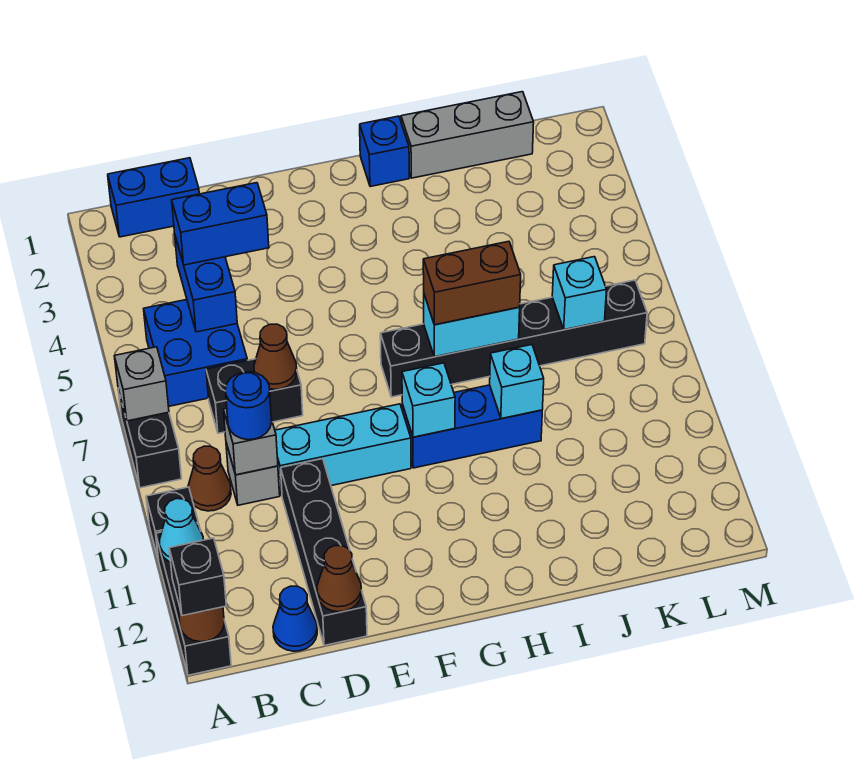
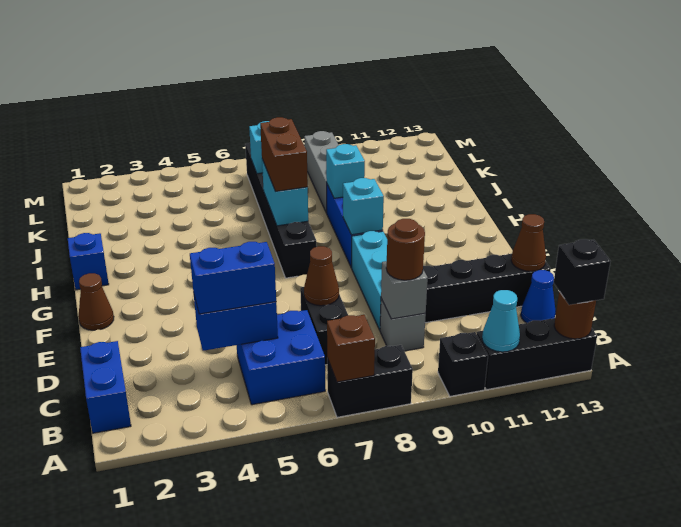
grey brick A7 level 2 -> brown brick A7 level 2
brown cone B9 level 1 -> brown cone F1 level 1
blue brick C4:D4 level 3 -> blue brick C4:C5 level 3
blue round brick C9 level 3 -> brown round brick C9 level 3
grey brick I1:K1 level 1 -> grey brick J9:L9 level 1

